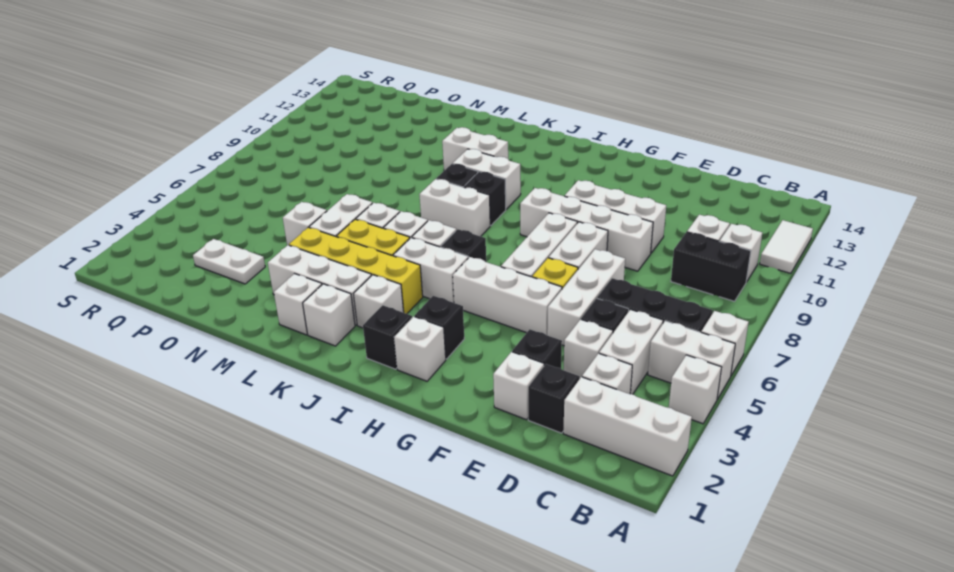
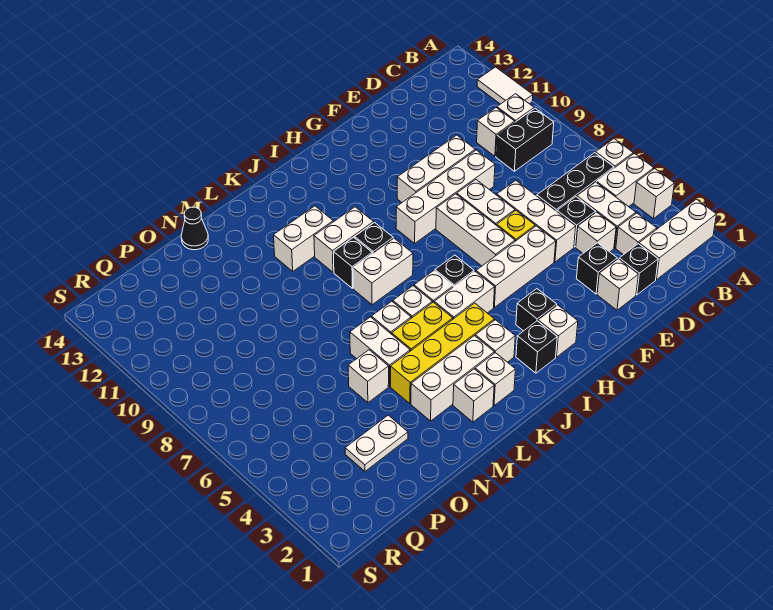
none -> black cone N14 level 1

